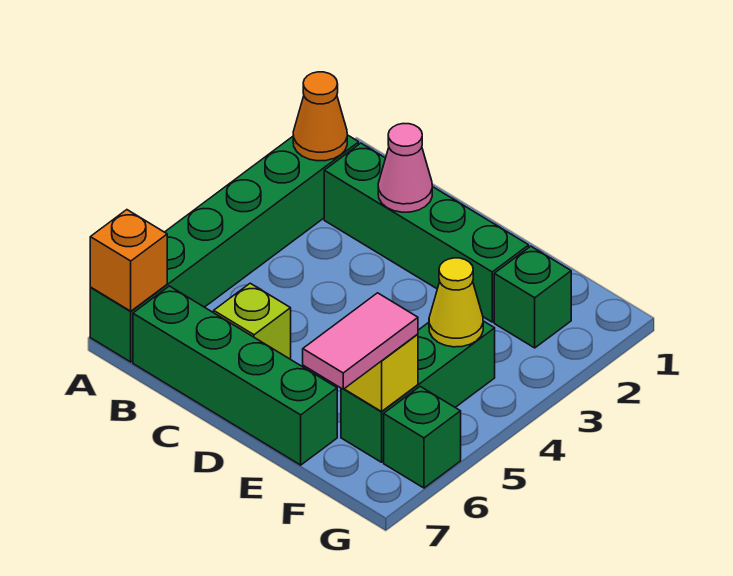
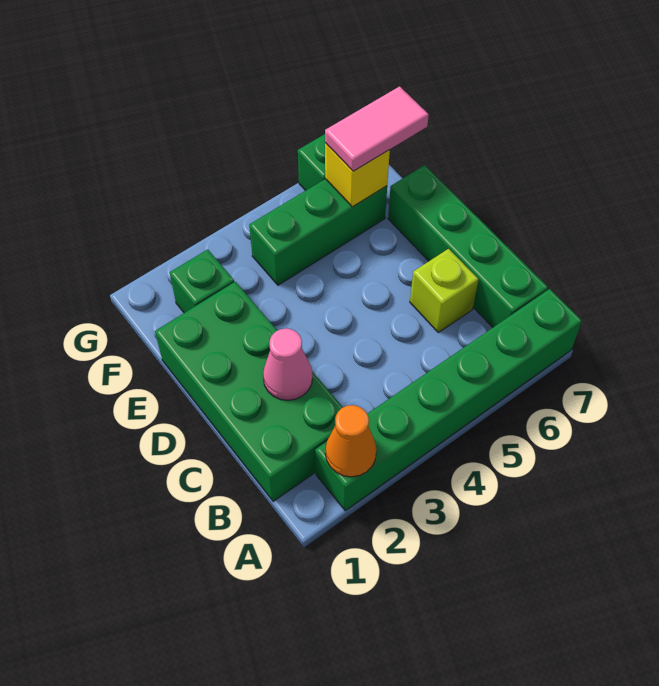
orange brick A7 level 2 -> none
green brick B2:E2 level 1 -> green brick B1:E2 level 1
yellow cone F4 level 2 -> none

